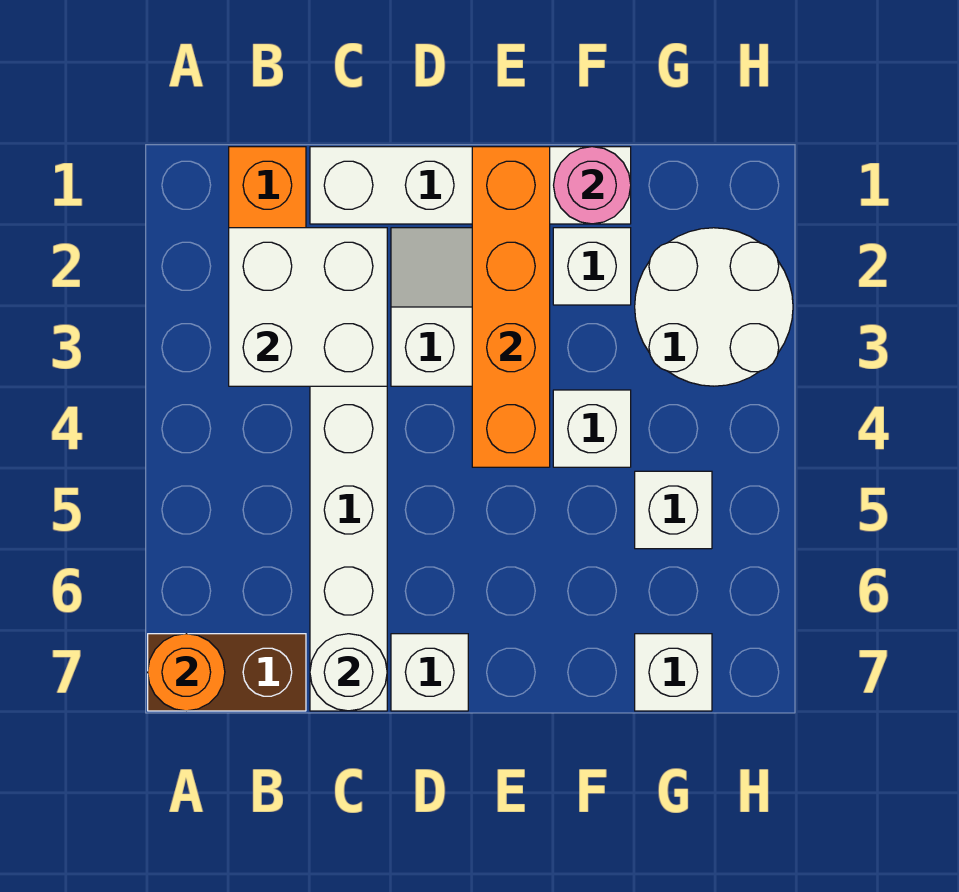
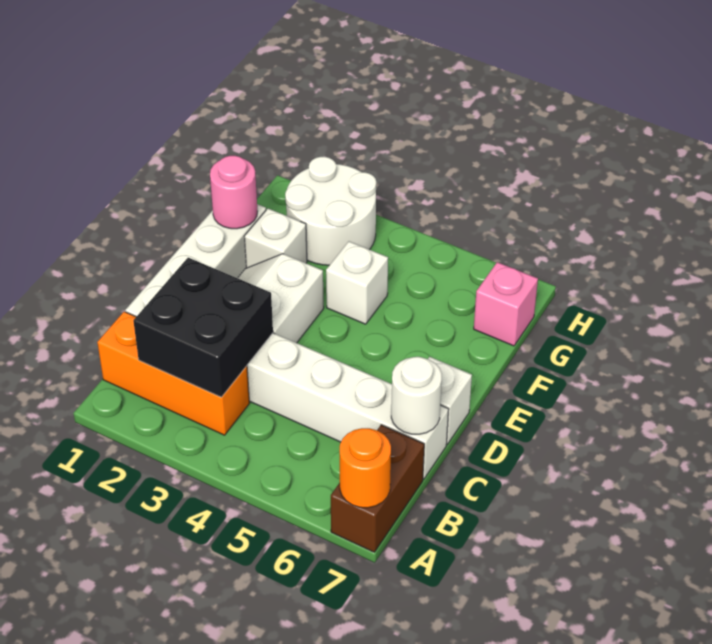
white brick B2:C3 level 2 -> black brick B2:C3 level 2
orange brick E1:E4 level 2 -> none
white brick G5 level 1 -> none
white brick G7 level 1 -> pink brick G7 level 1

